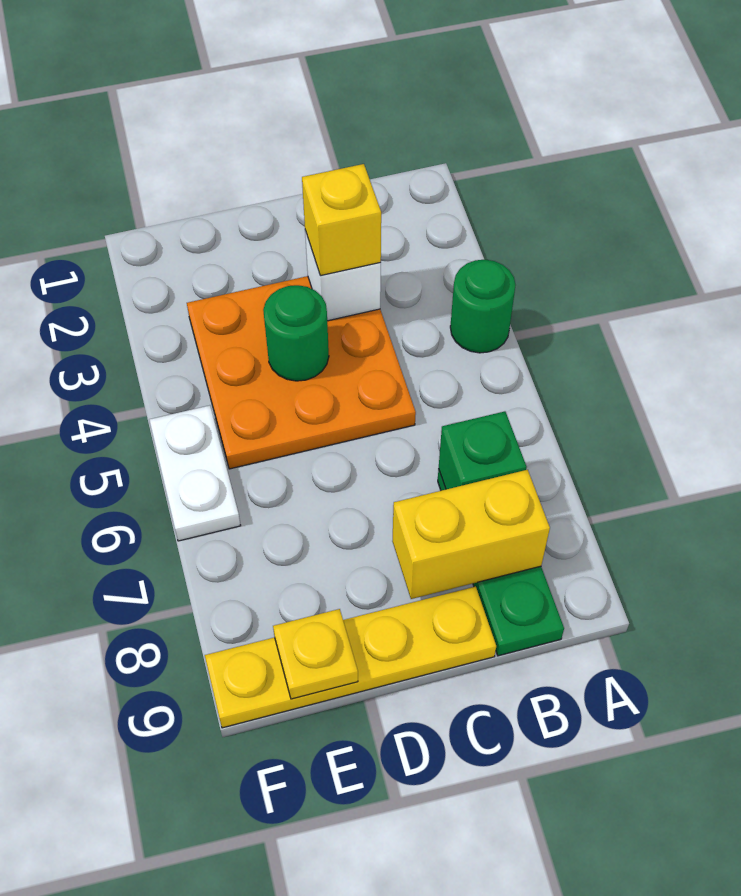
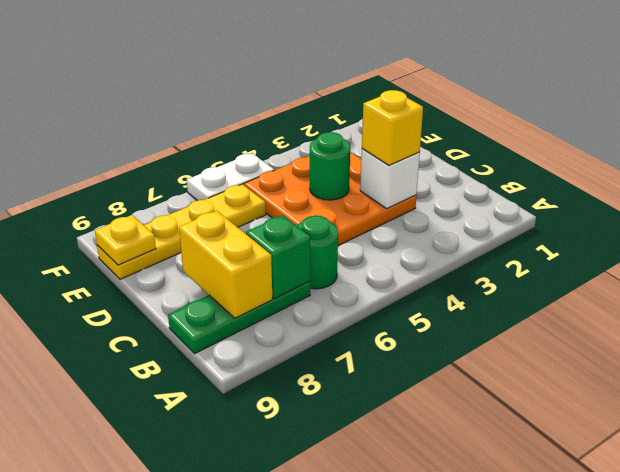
green round brick A4 level 1 -> green round brick B6 level 1
yellow plate C9:F9 level 1 -> yellow plate E6:E9 level 1

